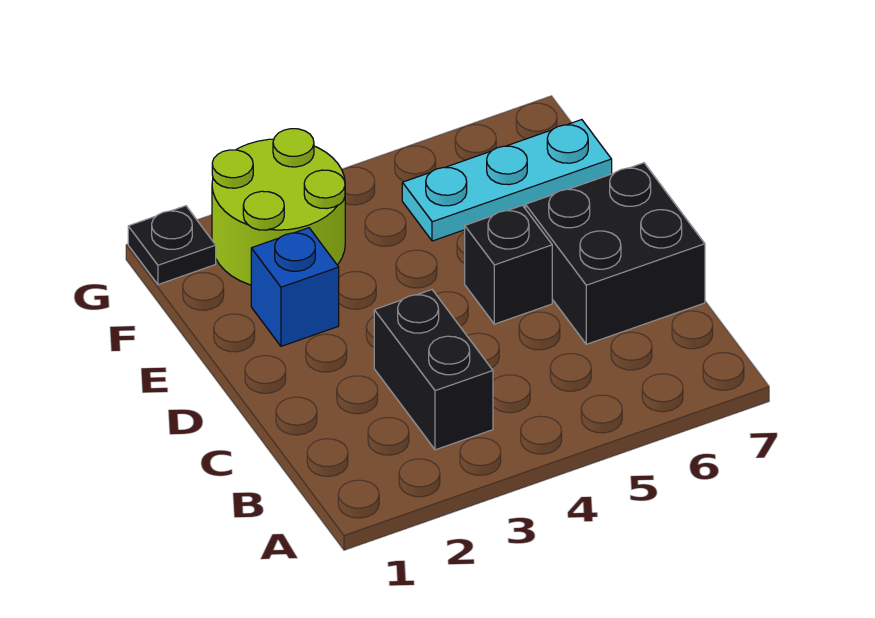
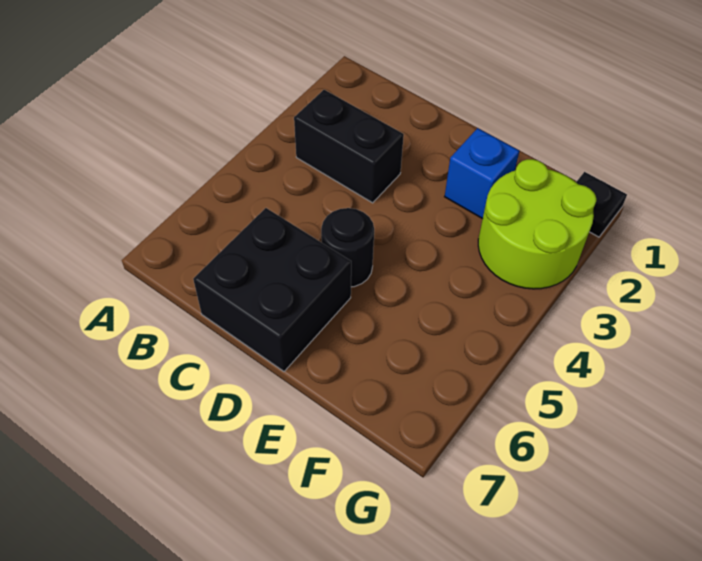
black brick D5 level 1 -> black round brick D5 level 1
cyan plate F5:F7 level 1 -> none

